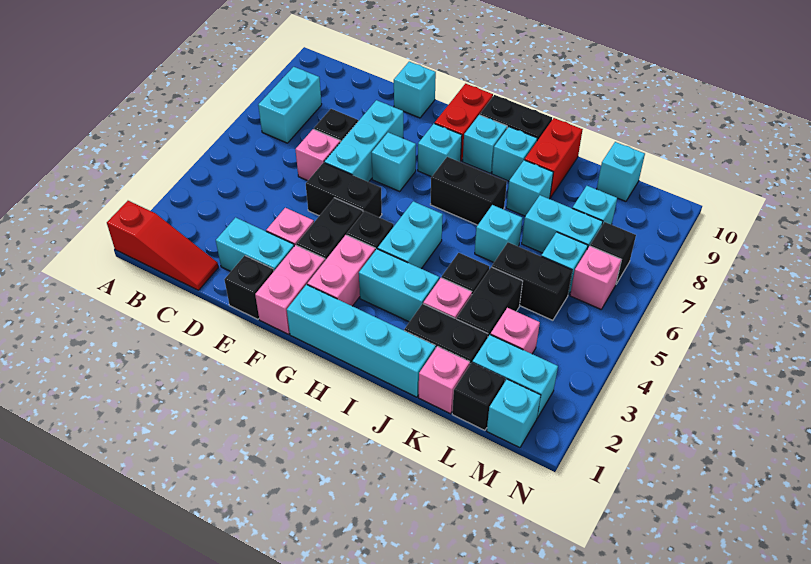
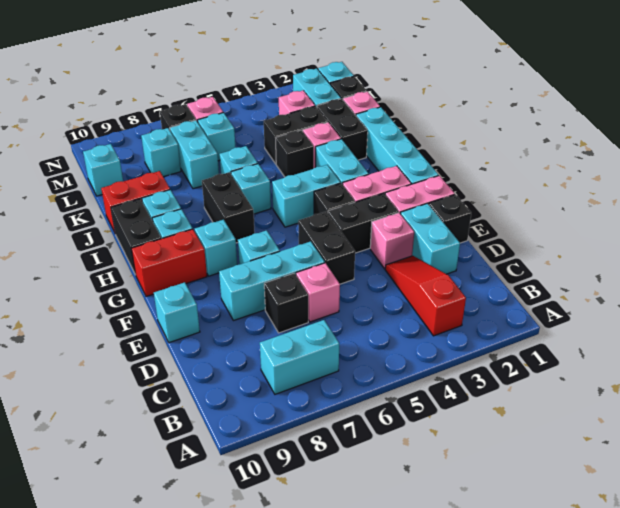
red slope A1:C1 level 1 top A -> red slope B3:D3 level 1 top B
cyan brick J8 level 1 -> cyan brick I6 level 1
black brick K5:L5 level 1 -> none

